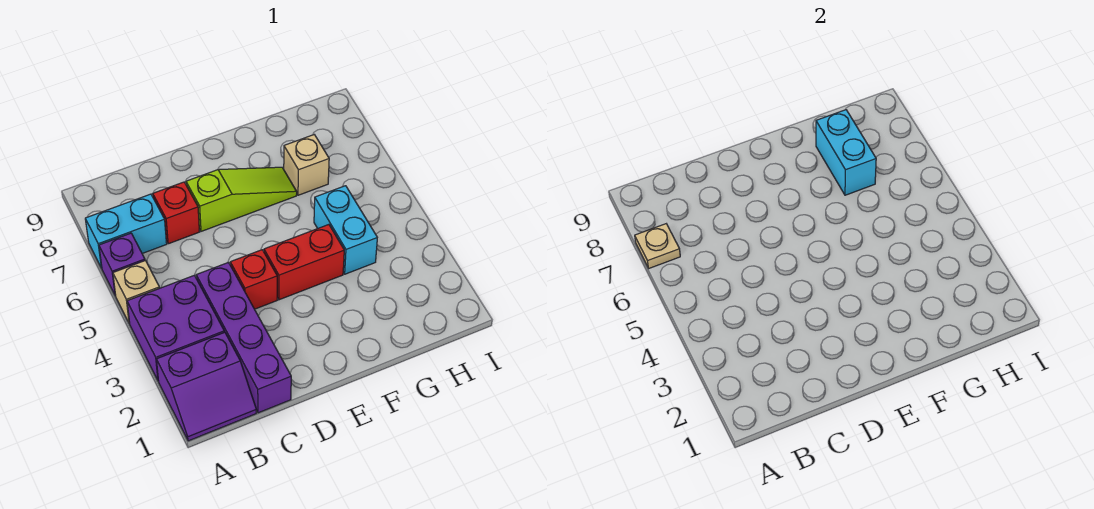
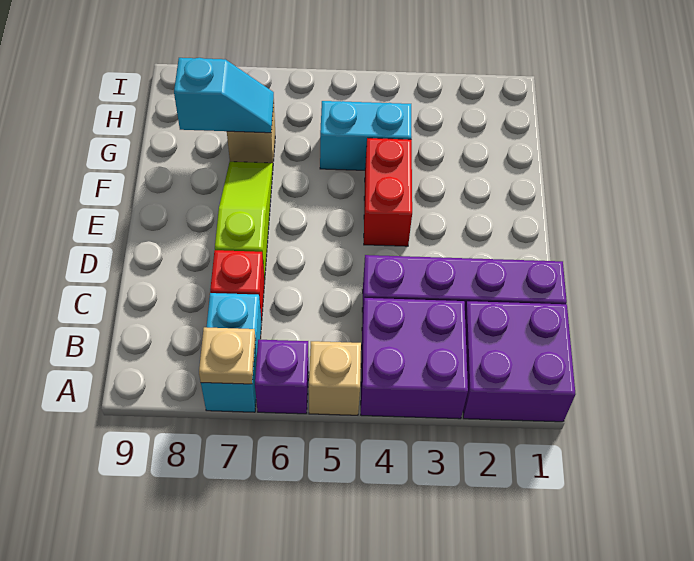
purple slope A1:B2 level 1 top 2 -> purple brick A1:B2 level 1
red brick D4 level 1 -> none
cyan brick G7:G8 level 2 -> cyan slope G7:G8 level 2 top 8

